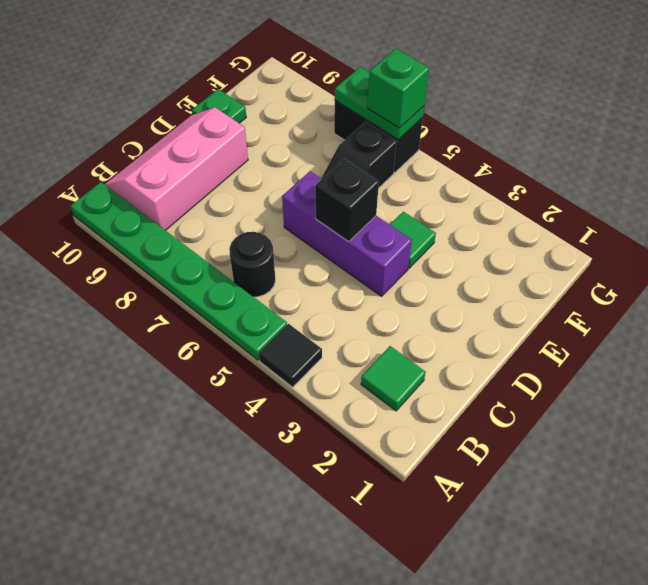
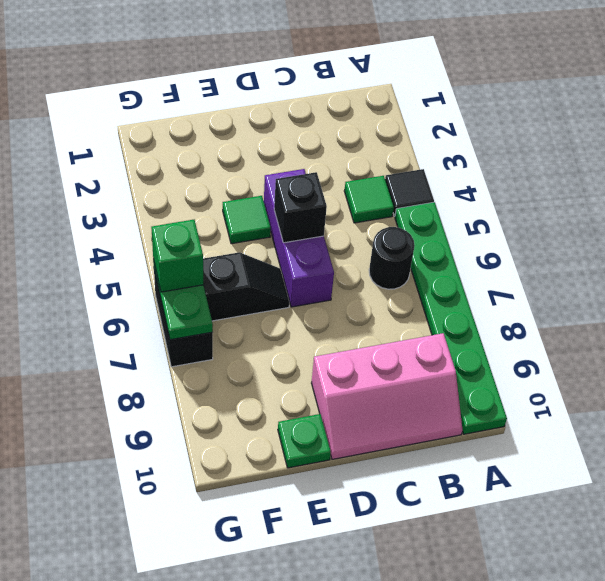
green tile B2 level 1 -> green tile B4 level 1

